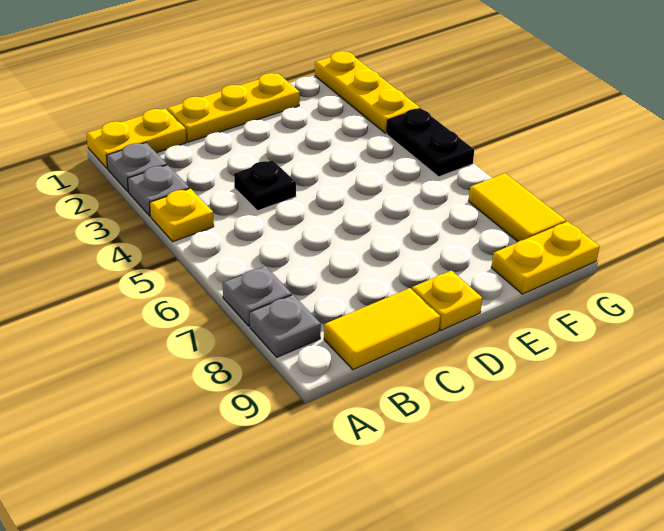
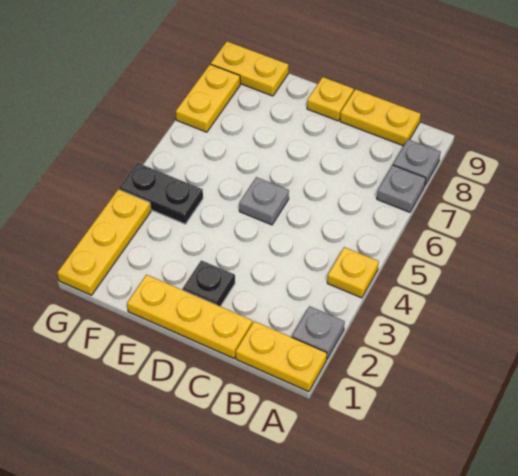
grey plate A3 level 1 -> grey plate D5 level 1
yellow tile B9:C9 level 1 -> yellow plate B9:C9 level 1
black plate C4 level 1 -> black plate D2 level 1
black plate G4:G5 level 1 -> black plate F4:G4 level 1
yellow tile G7:G8 level 1 -> yellow plate G7:G8 level 1

